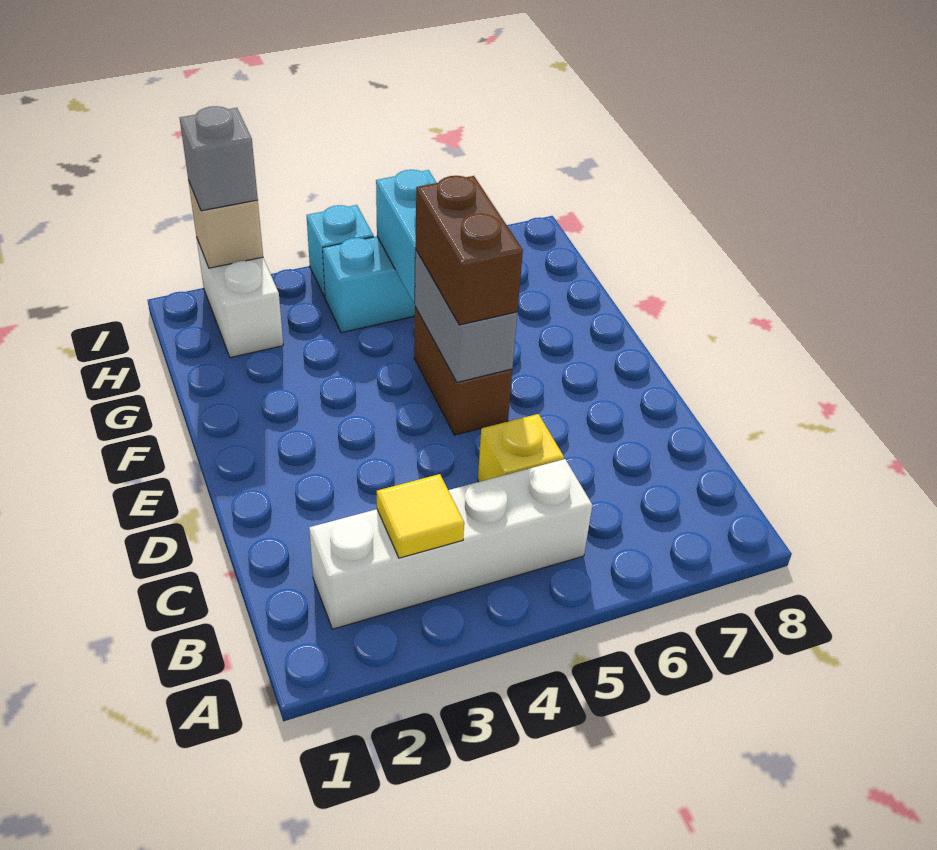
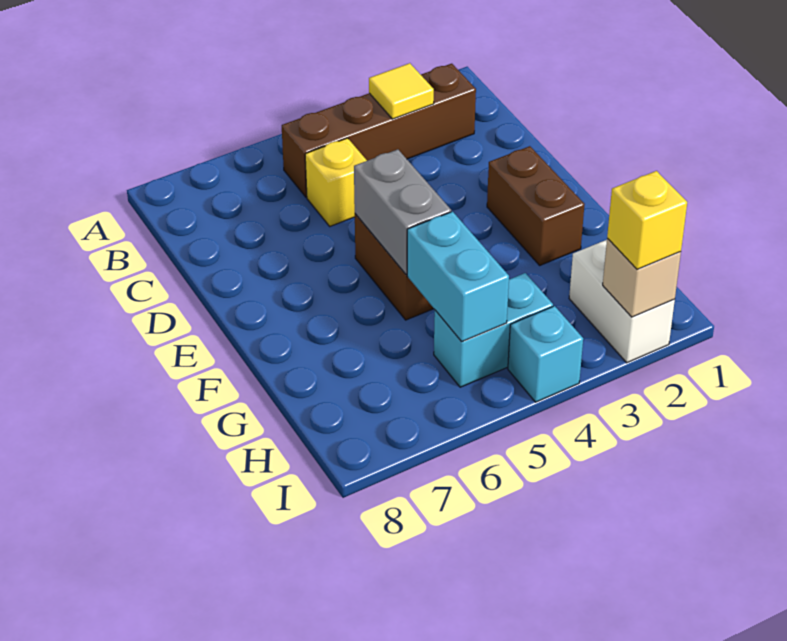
white brick B2:B5 level 1 -> brown brick B2:B5 level 1
brown brick E5:F5 level 3 -> brown brick E2:F2 level 1
grey brick I2 level 3 -> yellow brick I2 level 3

